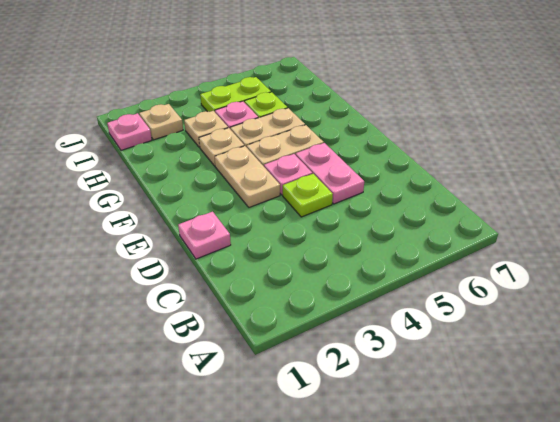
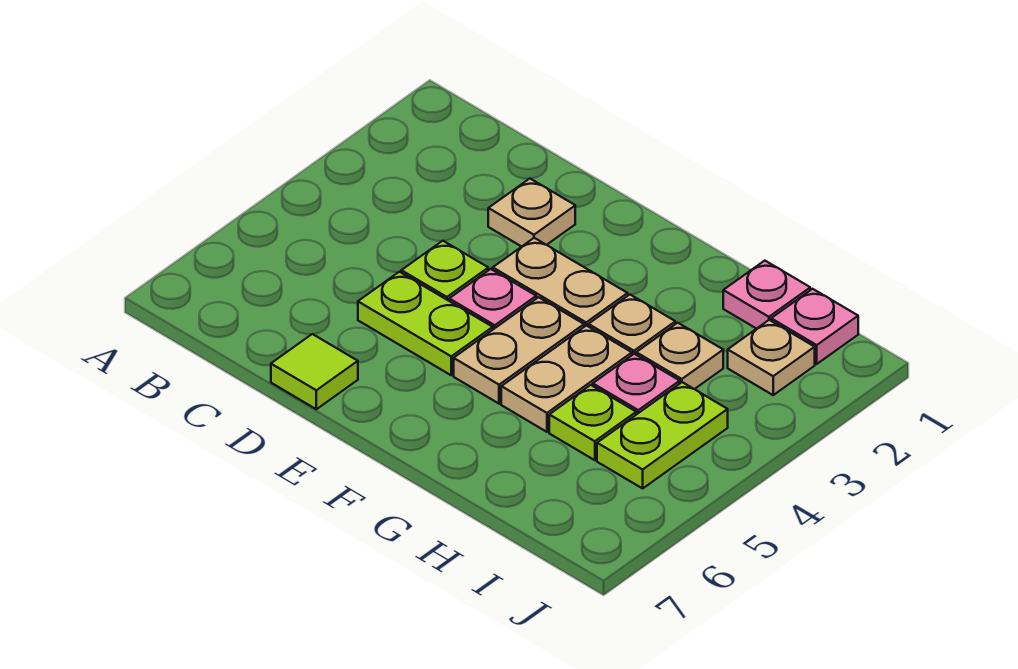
pink plate D1 level 1 -> pink plate H1 level 1
none -> tan plate D2 level 1
pink plate D5:E5 level 1 -> lime plate D5:E5 level 1
none -> lime tile D7 level 1

